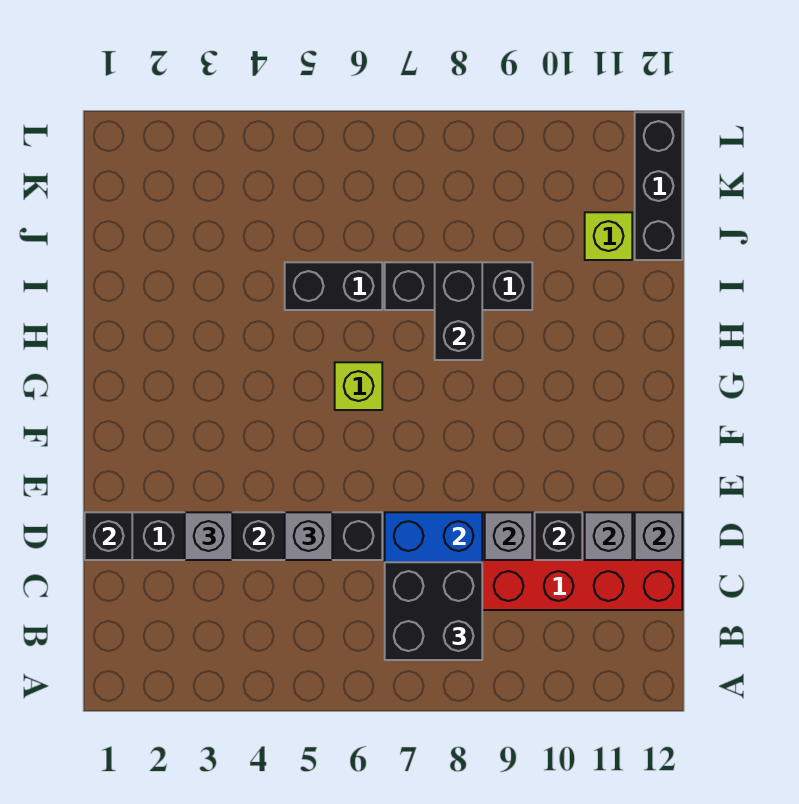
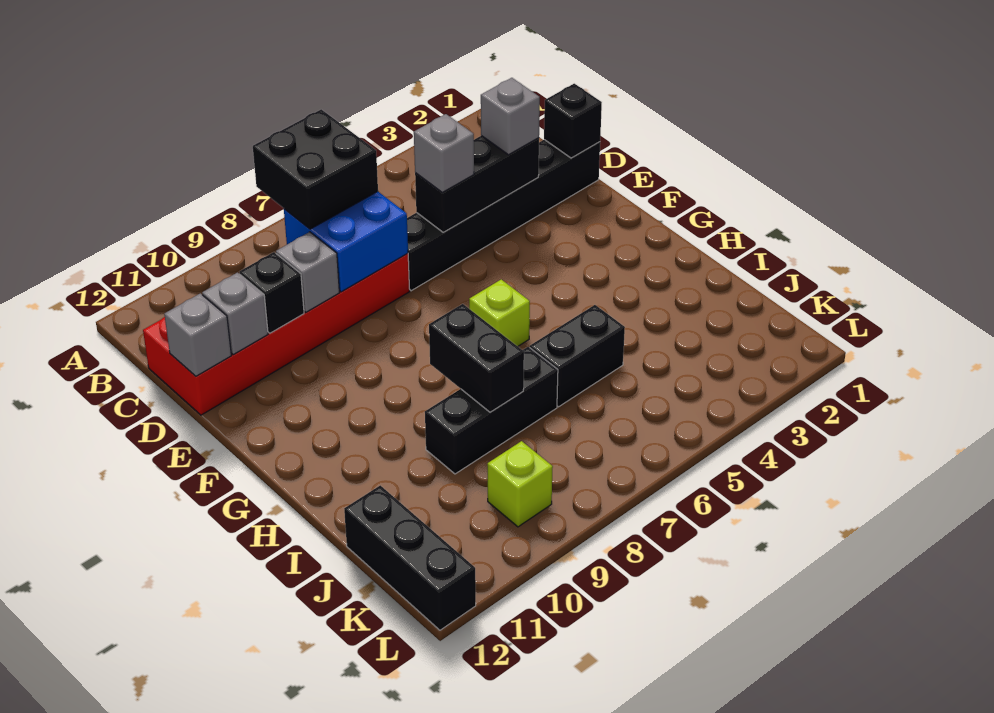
lime brick J11 level 1 -> lime brick K9 level 1

